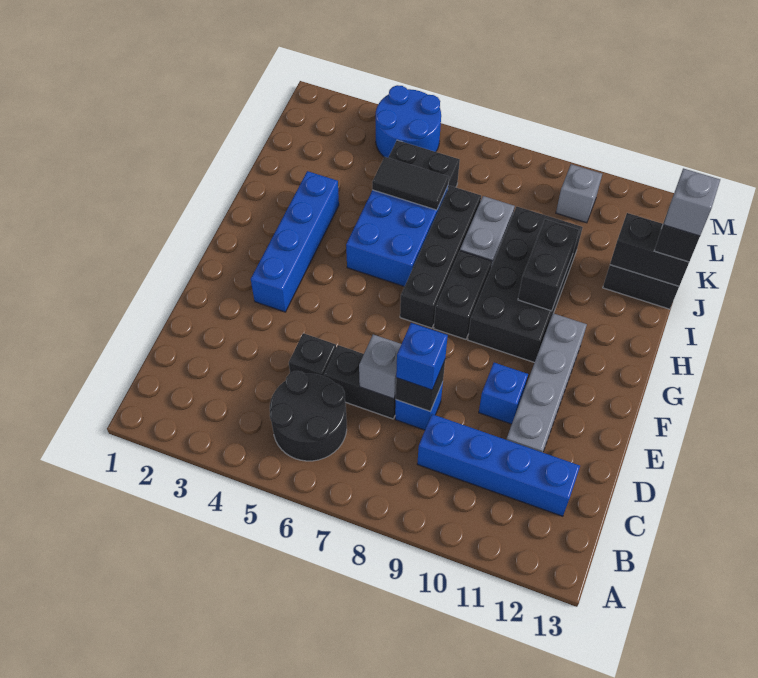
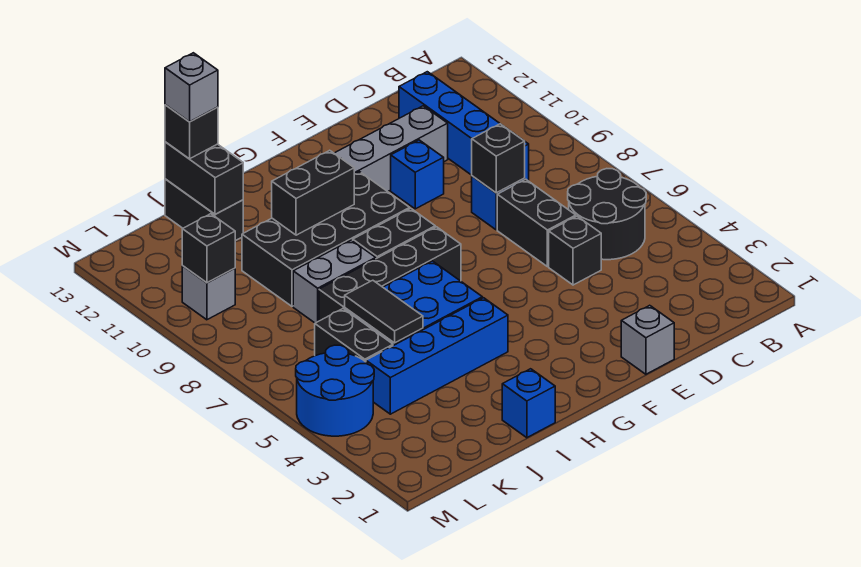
grey brick D7 level 2 -> grey brick E1 level 1
blue brick D8 level 3 -> blue brick I1 level 1
blue brick F3:I3 level 1 -> blue brick H4:K4 level 1
none -> black brick L10 level 2

